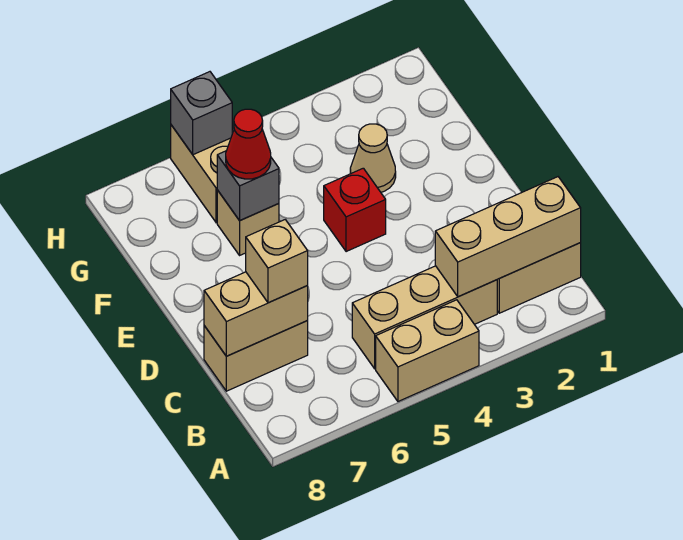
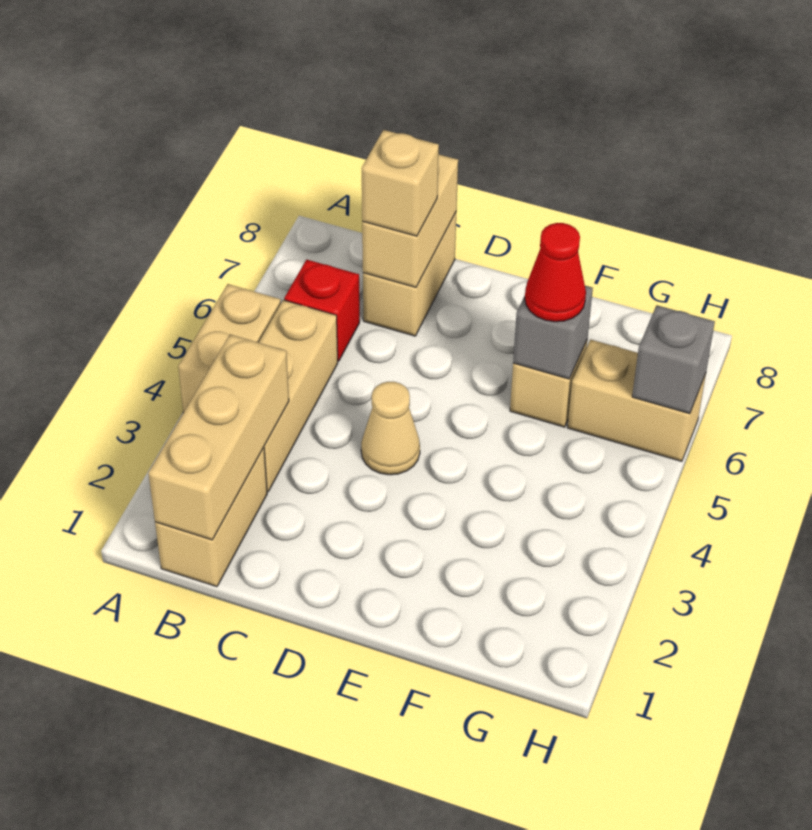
red brick E4 level 1 -> red brick B6 level 1
tan cone F3 level 1 -> tan cone D4 level 1

